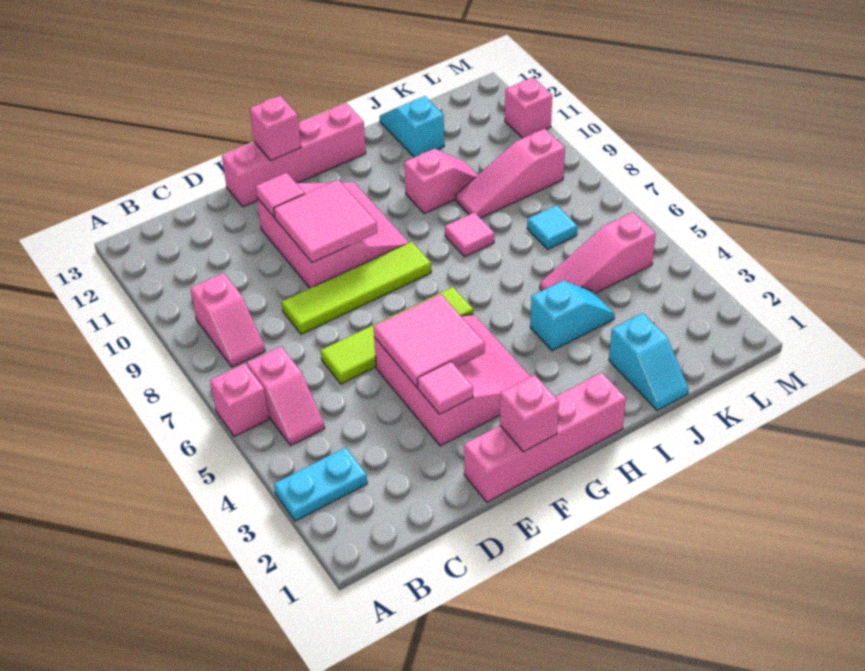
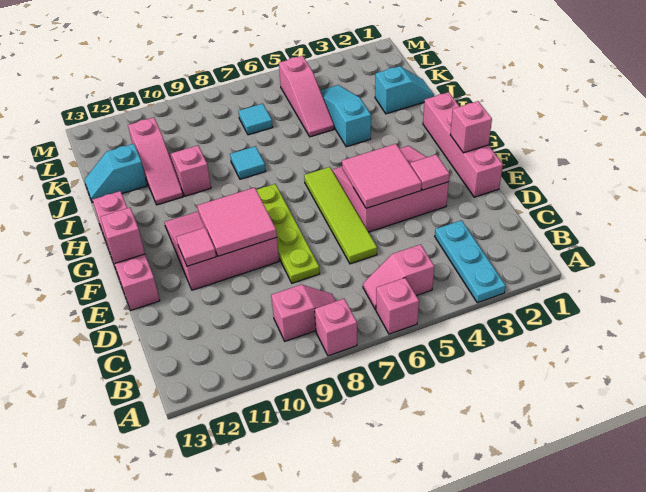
cyan plate A3:B3 level 1 -> cyan plate A3:C3 level 1
pink slope B5:B6 level 1 top 6 -> pink slope B5:B6 level 1 top 5
lime tile D8:G8 level 1 -> lime plate D8:G8 level 1
cyan slope I4:J4 level 1 top I -> cyan slope I4:K4 level 1 top I
pink tile I8 level 1 -> cyan tile I8 level 1
pink slope J9:L9 level 1 top L -> pink slope I11:K11 level 1 top K
pink brick M11 level 1 -> pink brick A8 level 1

